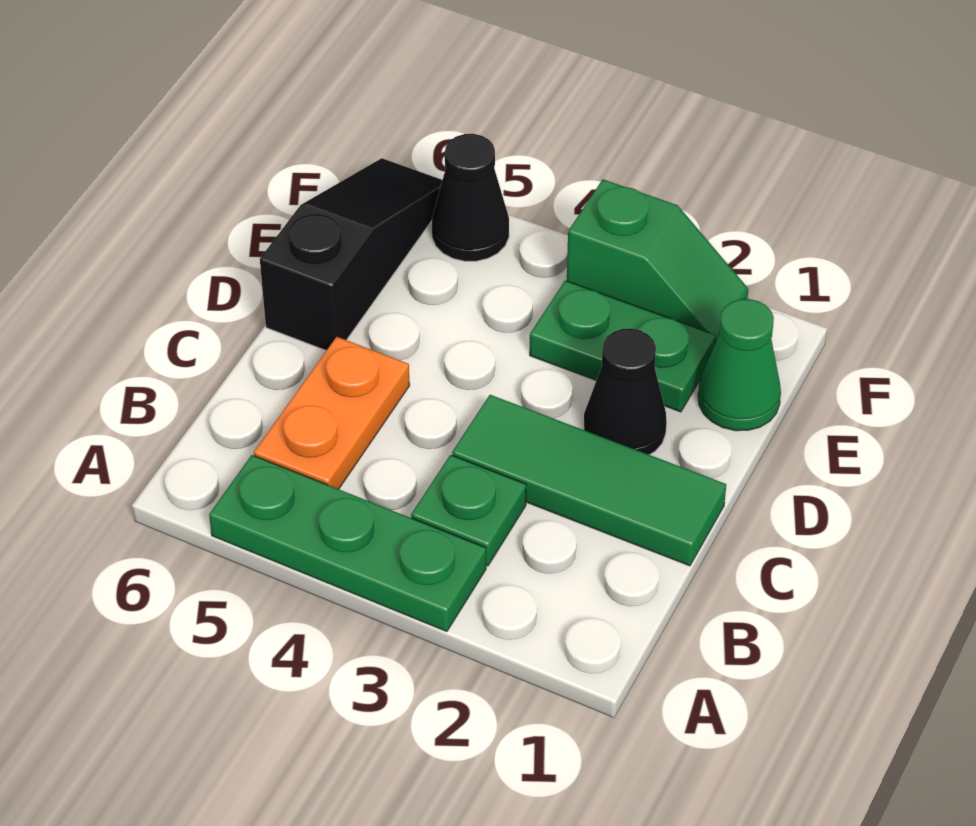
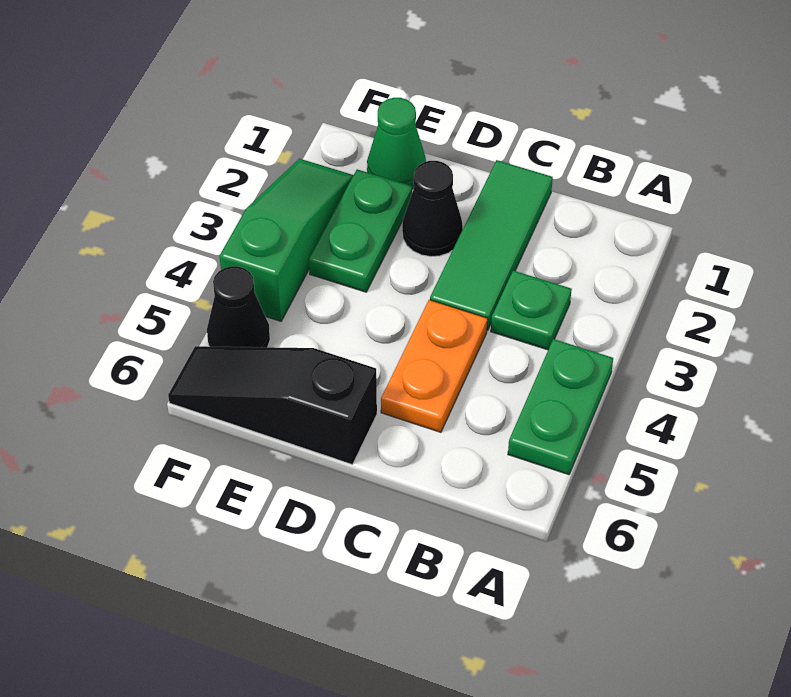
green plate A3:A5 level 1 -> green plate A4:A5 level 1
orange plate B5:C5 level 1 -> orange plate C4:C5 level 1
green slope F2:F3 level 1 top 3 -> green slope F2:F4 level 1 top 4

